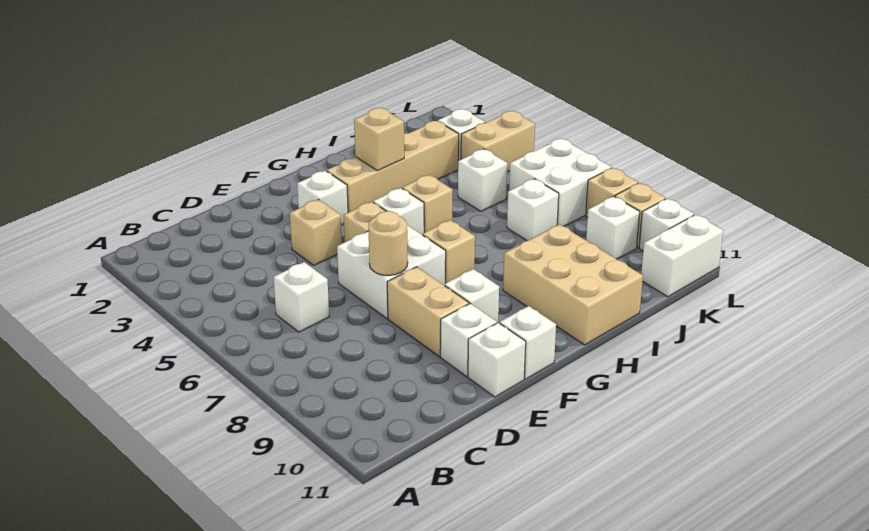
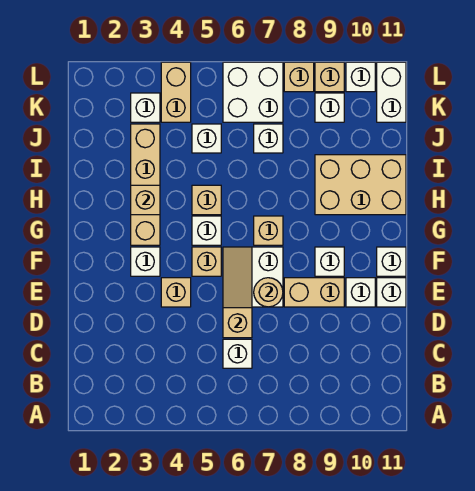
none -> tan slope D6:F6 level 2 top D

